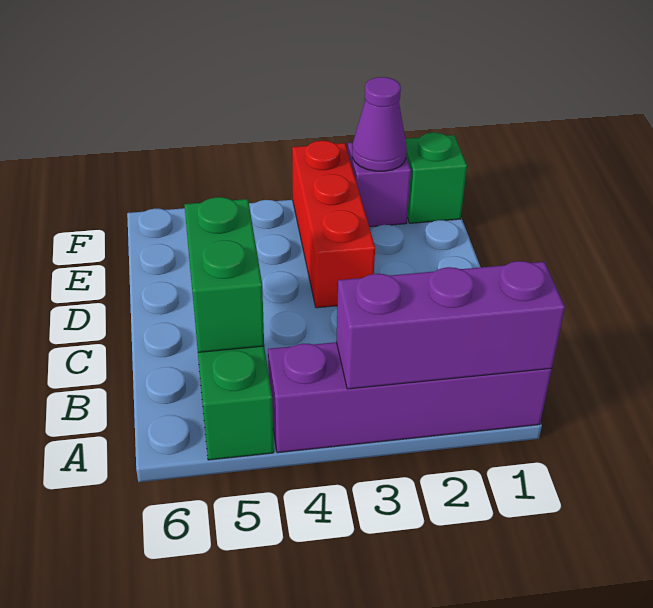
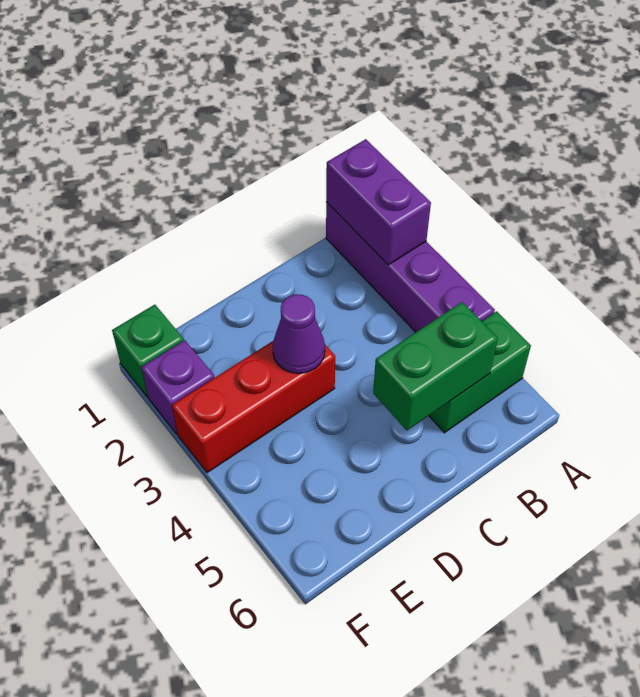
purple brick A1:A3 level 2 -> purple brick A1:A2 level 2
purple cone F2 level 2 -> purple cone D3 level 2

